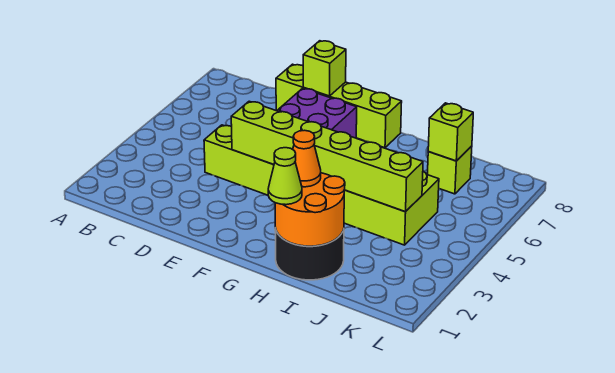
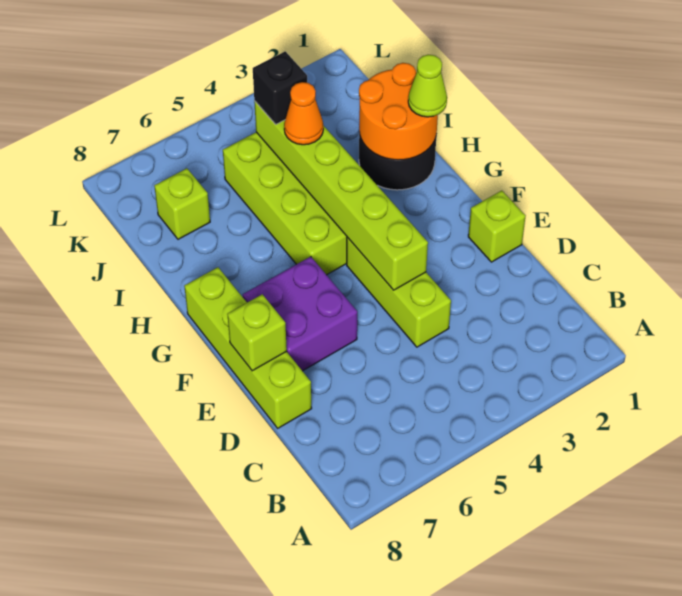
orange cone H2 level 3 -> orange cone I4 level 3
none -> black brick J4 level 3
lime brick J7 level 2 -> lime brick E1 level 1

